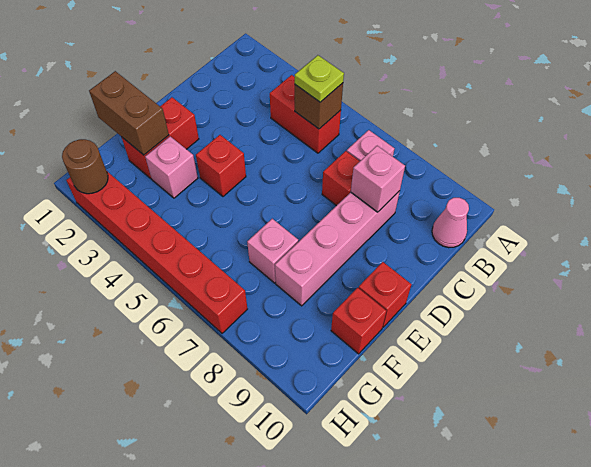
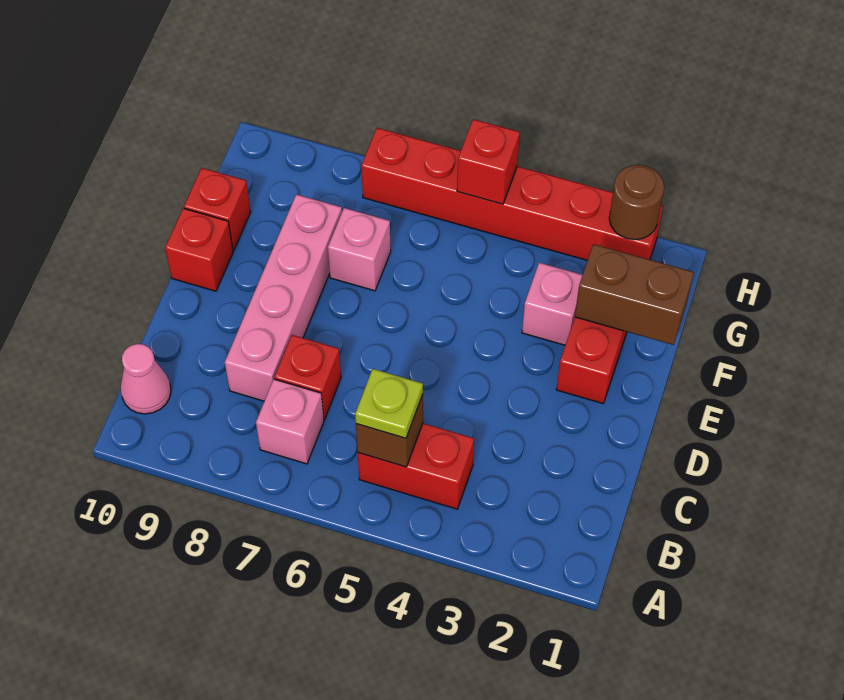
pink brick C8 level 2 -> none
red brick E4 level 1 -> red brick H5 level 2

